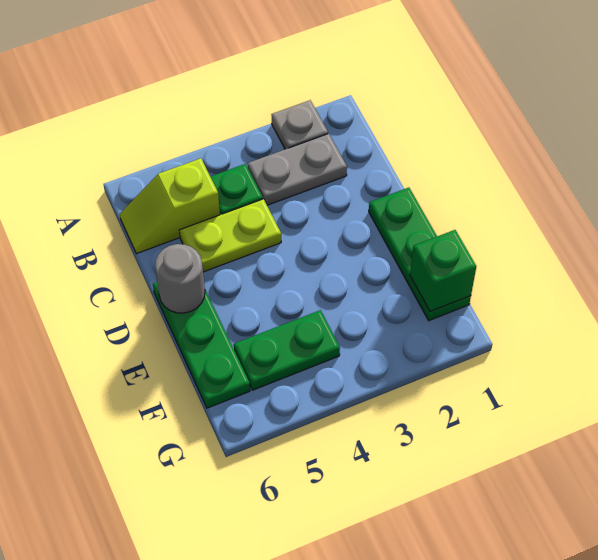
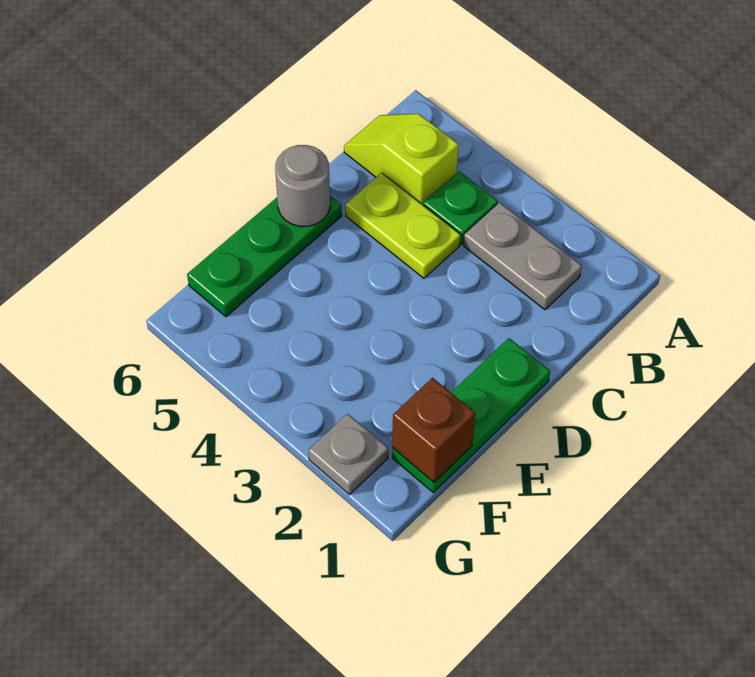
grey plate A2 level 1 -> grey plate G2 level 1
green brick F1 level 2 -> brown brick F1 level 2
green plate F4:F5 level 1 -> none

